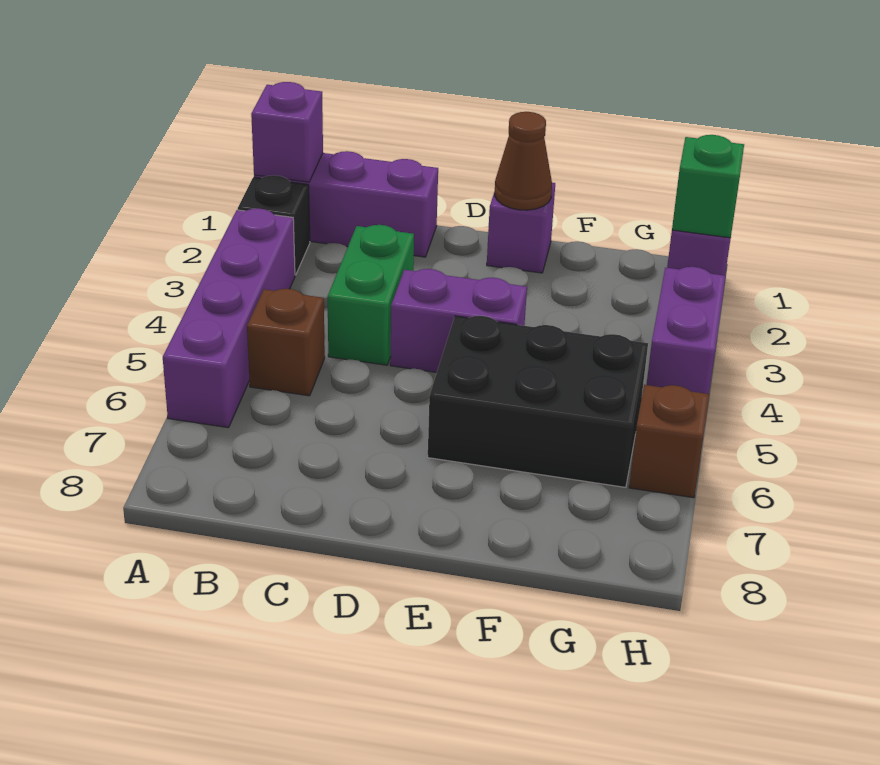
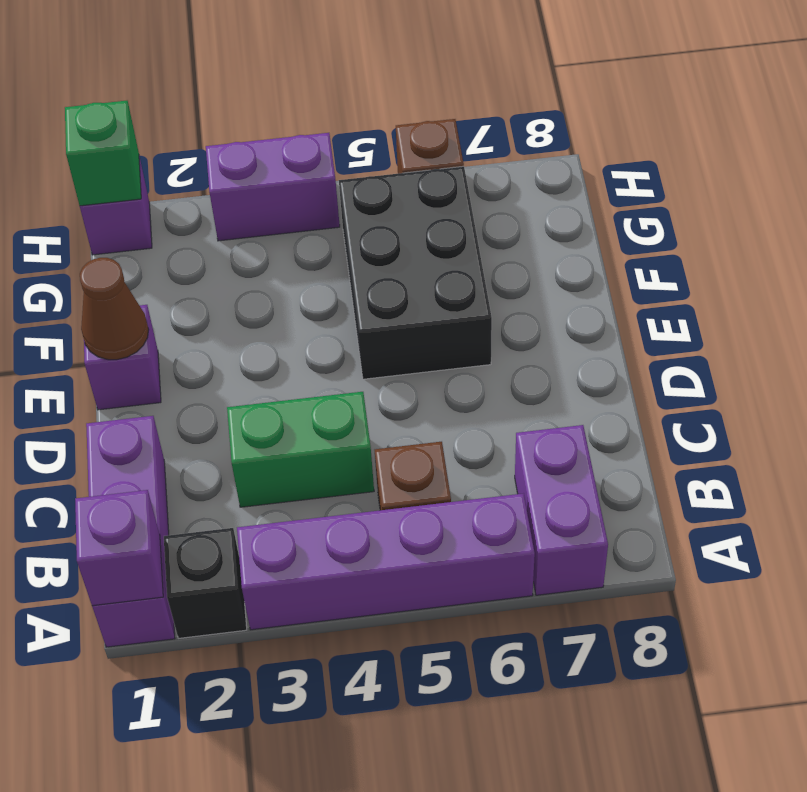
purple brick D4:E4 level 1 -> purple brick A7:B7 level 1

